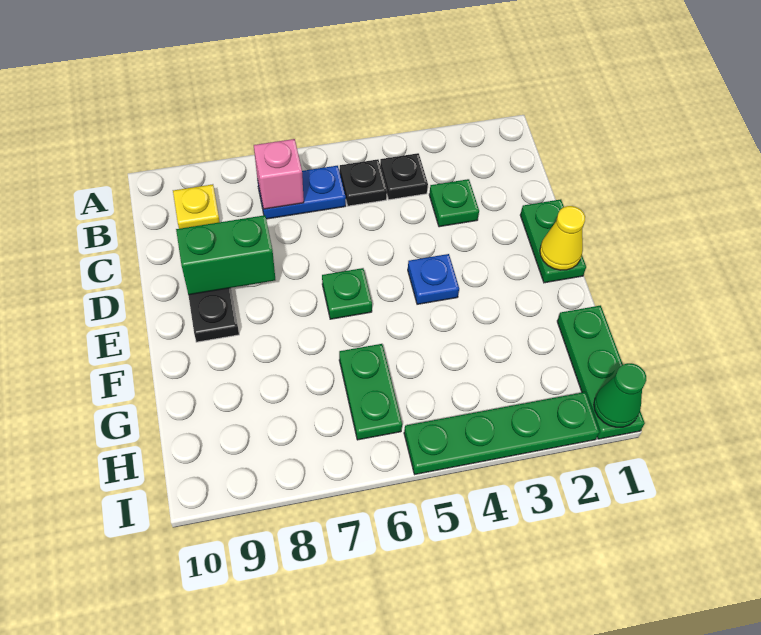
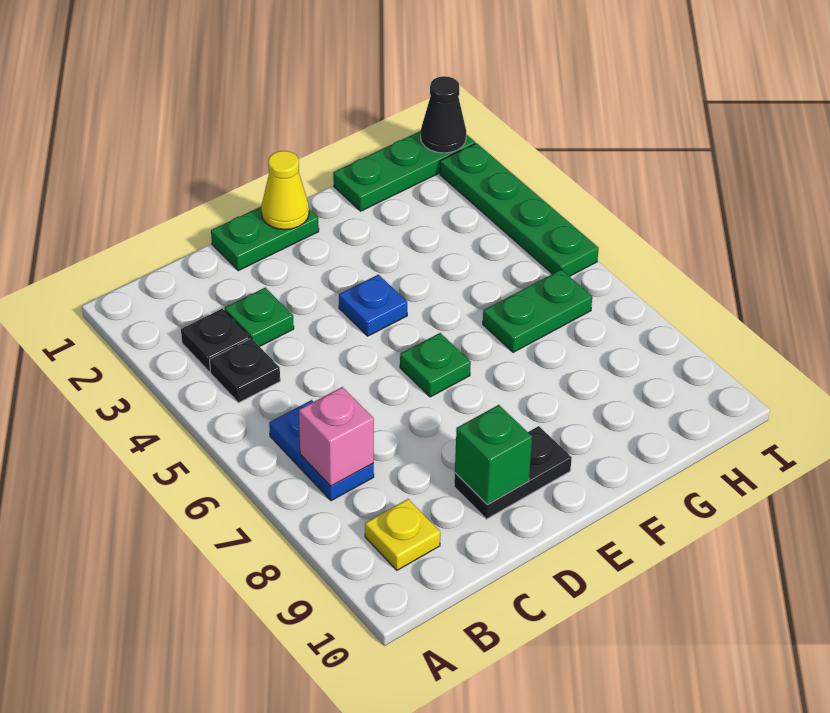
black plate B5 level 1 -> black plate B3 level 1
green brick D8:D9 level 2 -> green brick D9 level 2
green cone I1 level 2 -> black cone I1 level 2

